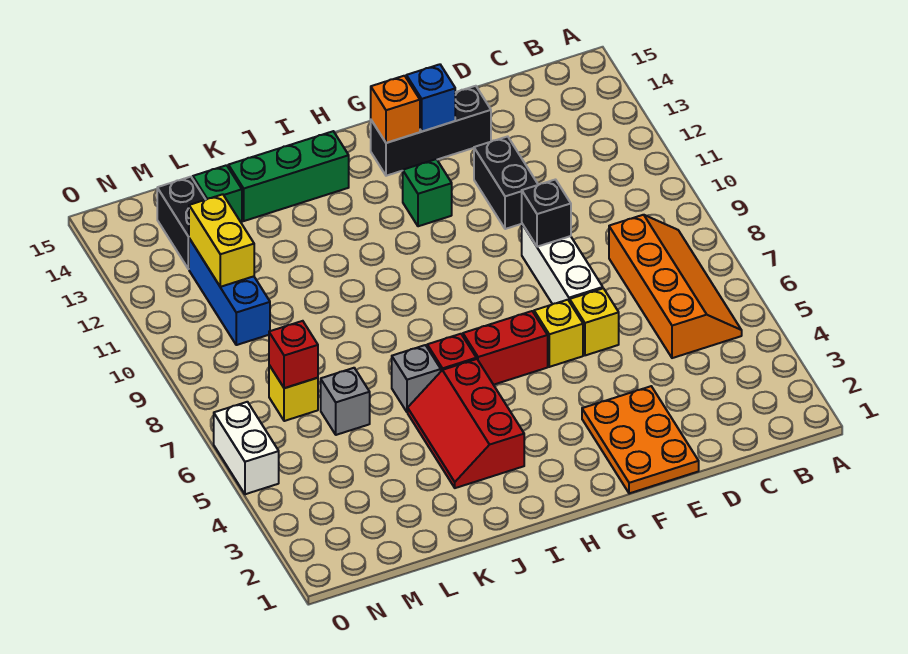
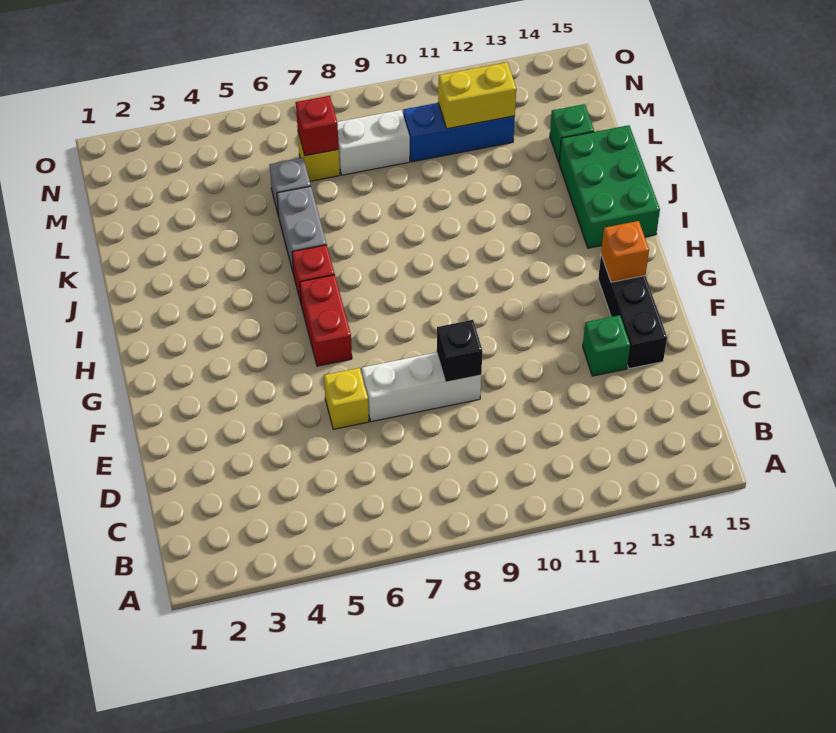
orange slope B5:C8 level 1 top C -> none
orange plate E1:F3 level 1 -> none
black brick E11:E12 level 1 -> none
yellow brick F6 level 1 -> none
blue brick F14 level 2 -> none
green brick G12 level 1 -> green brick E13 level 1
red slope I3:J5 level 1 top I -> none
green brick I14:K14 level 1 -> green brick I14:K15 level 1
grey brick J6 level 1 -> grey brick J6:K6 level 1
black brick M13:M14 level 1 -> none
white brick O5:O6 level 1 -> white brick M8:M9 level 1

